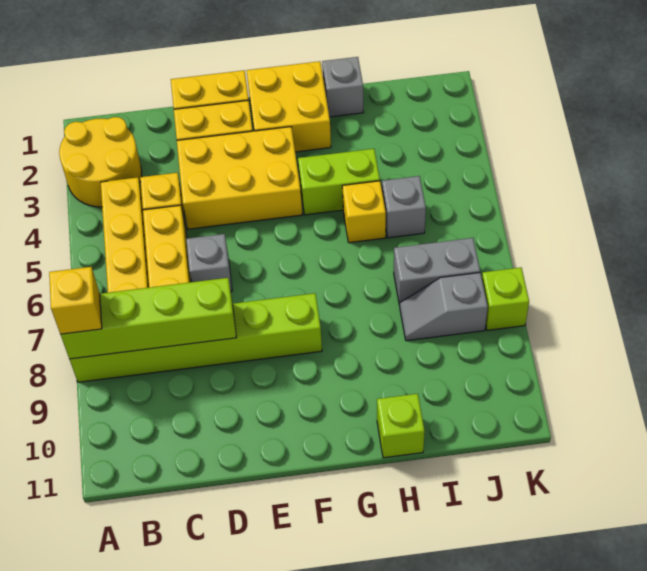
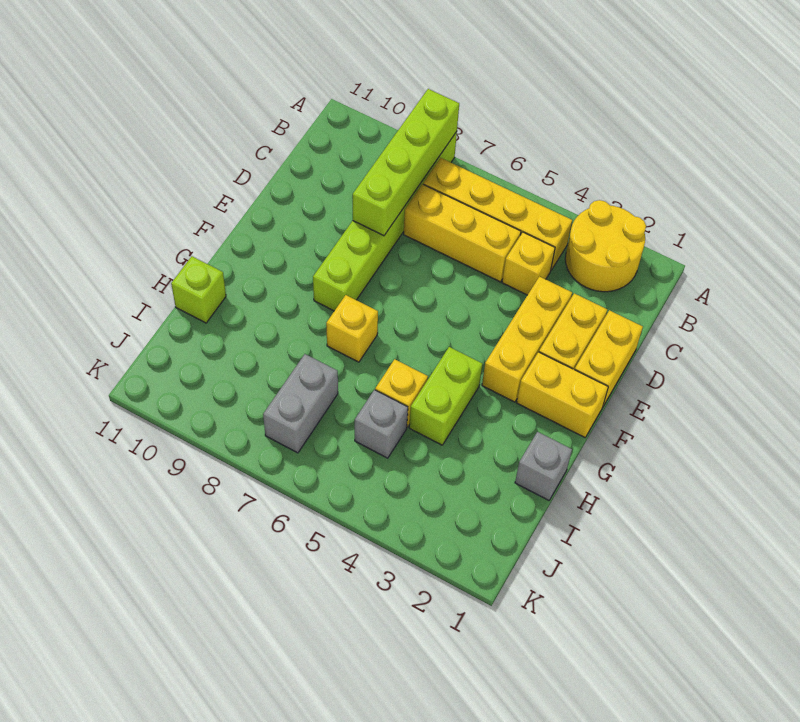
yellow brick A8 level 3 -> yellow brick G7 level 1
yellow brick D3:F4 level 1 -> yellow brick D3:F3 level 1
grey brick D6 level 1 -> none
yellow brick F1:G2 level 1 -> yellow brick F1:F2 level 1
grey slope I8:J8 level 1 top J -> none
lime brick K8 level 1 -> none

